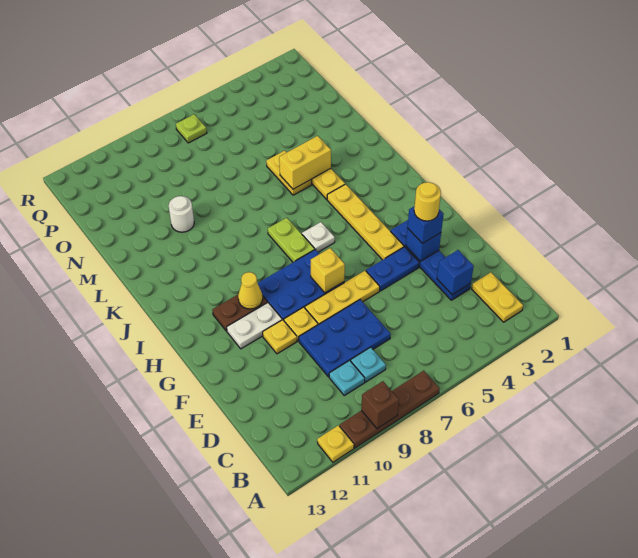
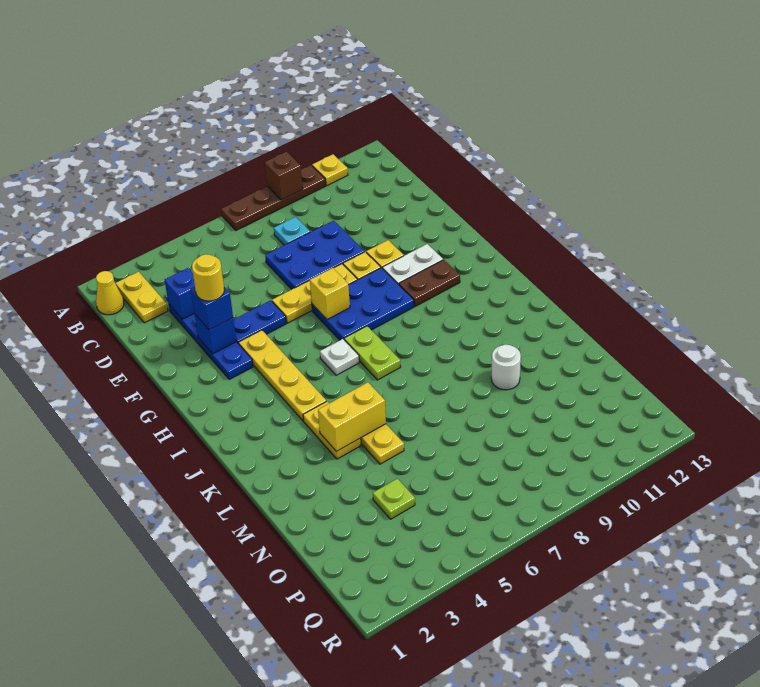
cyan plate C9 level 1 -> none
yellow cone H10 level 2 -> yellow cone B1 level 1
lime plate Q7 level 1 -> lime plate O4 level 1

